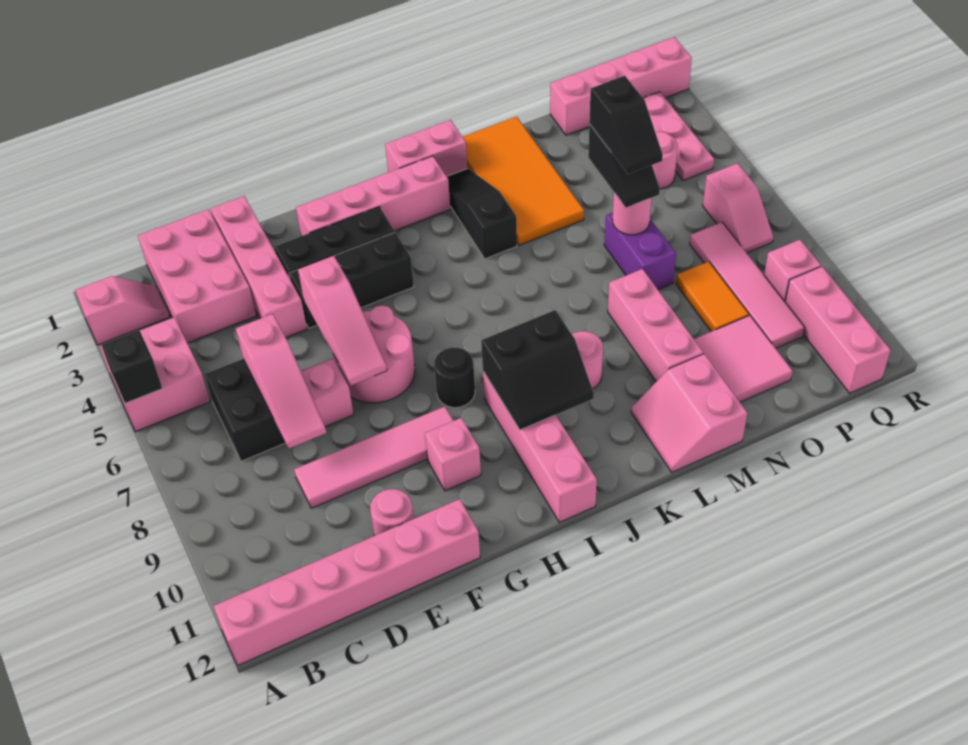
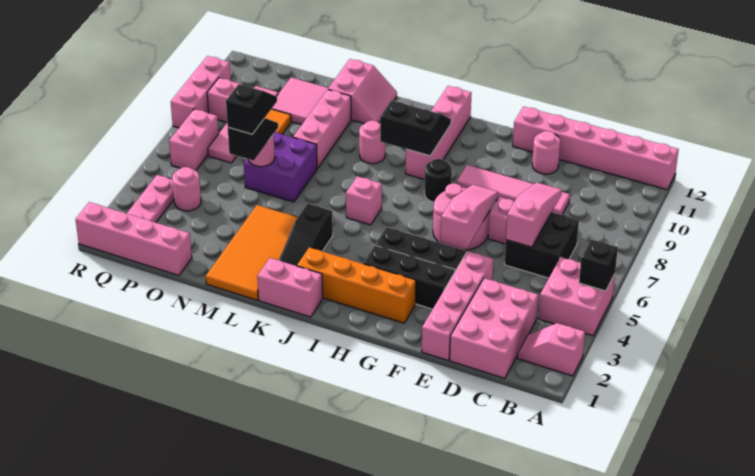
pink brick G2:J2 level 1 -> orange brick G2:J2 level 1
pink brick G10 level 1 -> pink brick J6 level 1
purple brick N6:N7 level 1 -> purple brick M6:N7 level 1
pink slope Q6:Q7 level 1 top 6 -> pink brick Q6:Q7 level 1
pink brick Q10:Q12 level 1 -> pink brick R8:R10 level 1

